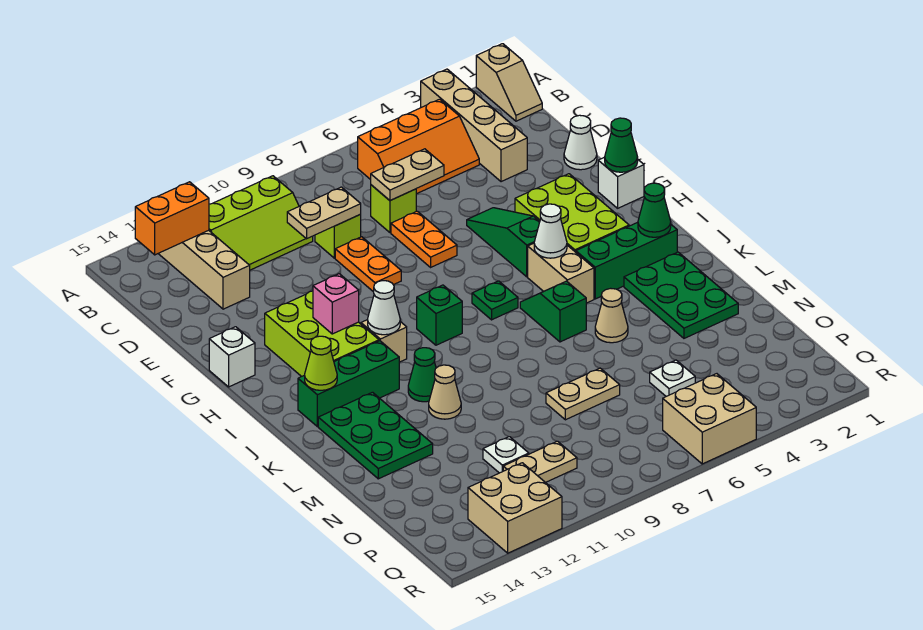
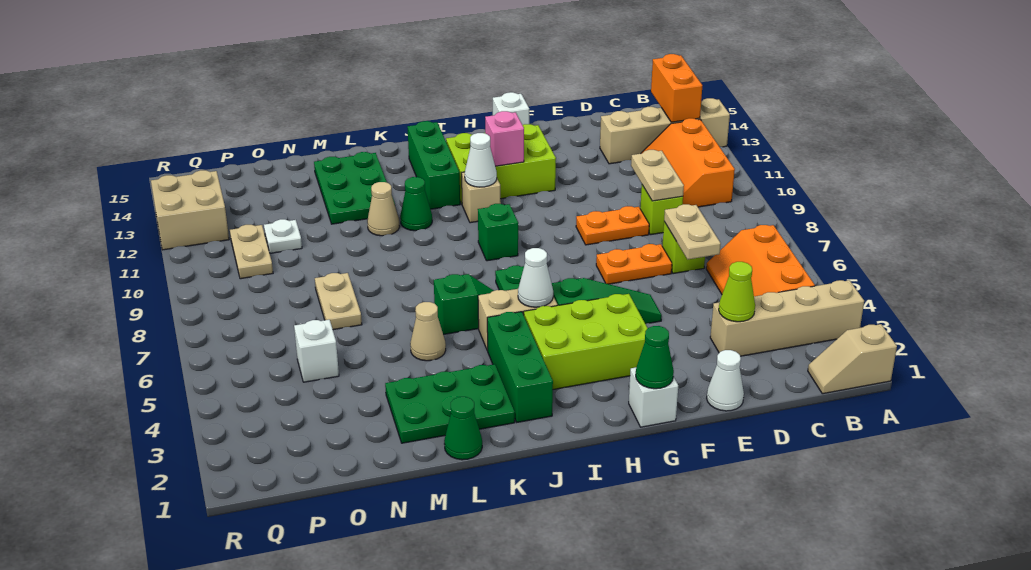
lime slope B10:C12 level 1 top B -> orange slope B10:C12 level 1 top B
green cone J2 level 2 -> green cone L1 level 1
lime cone J14 level 2 -> lime cone D3 level 2
green plate K13:M14 level 1 -> green plate L12:M14 level 1
white plate O5 level 1 -> white brick O5 level 1
tan brick Q5:R6 level 1 -> none

